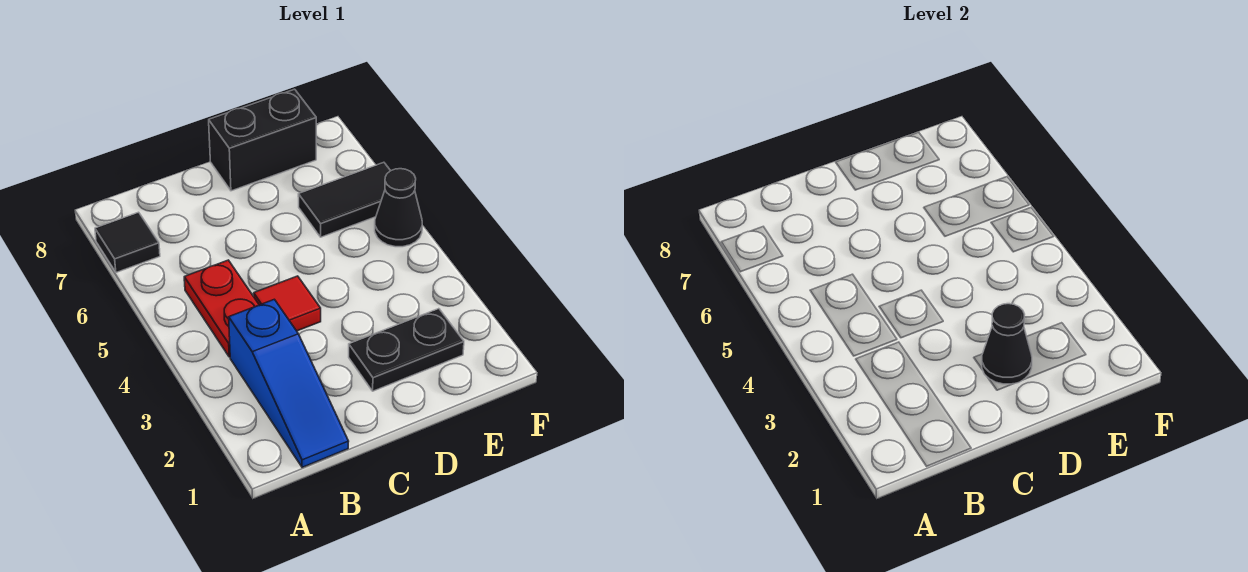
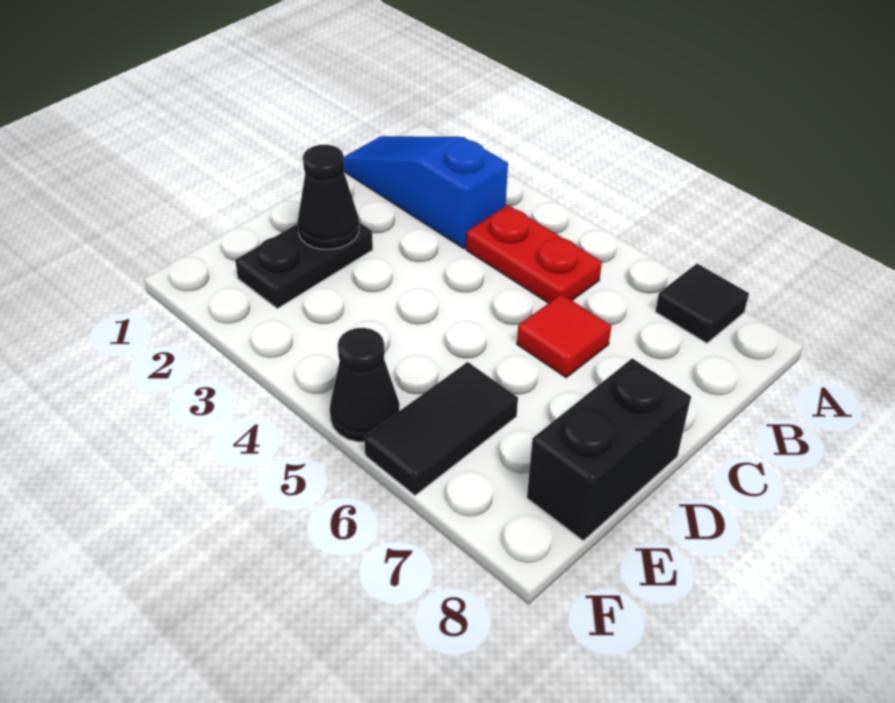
red tile C4 level 1 -> red tile C6 level 1

